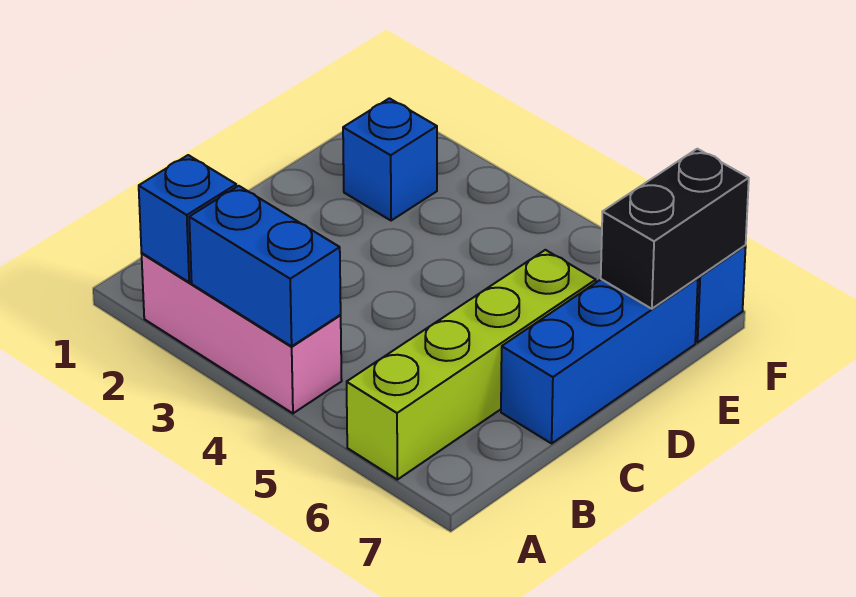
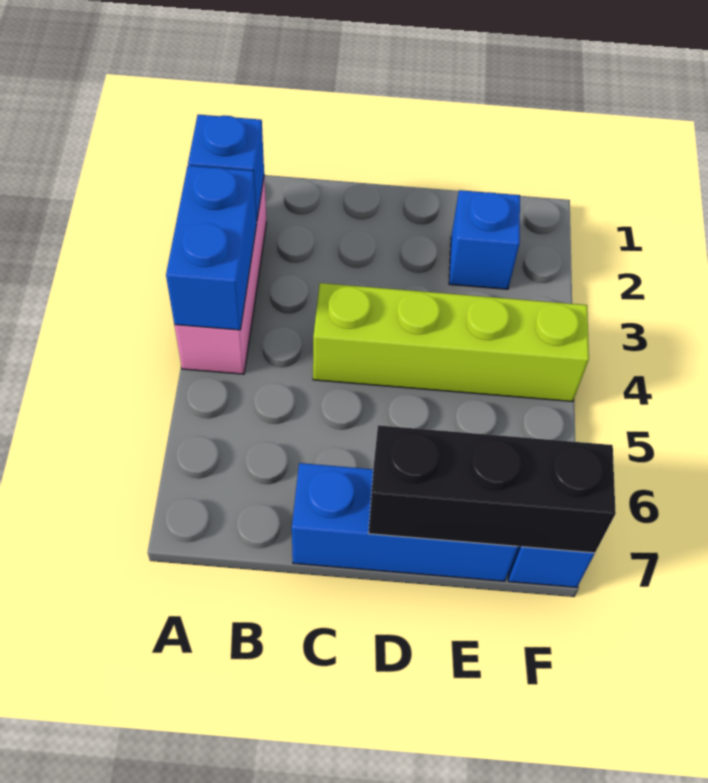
lime brick A6:D6 level 1 -> lime brick C4:F4 level 1
black brick E7:F7 level 2 -> black brick D7:F7 level 2

